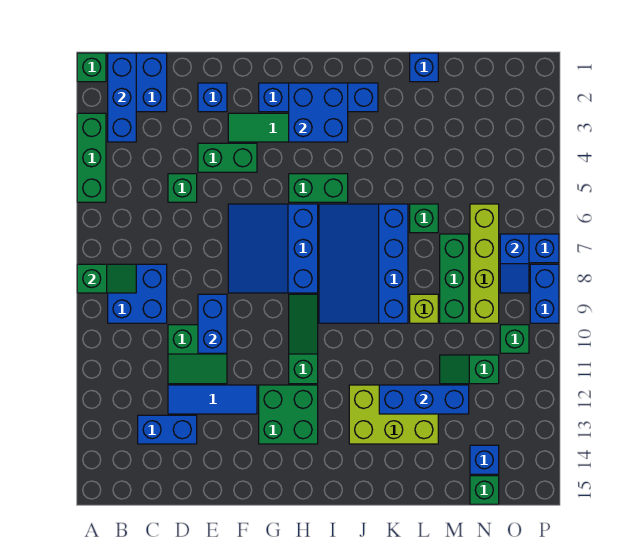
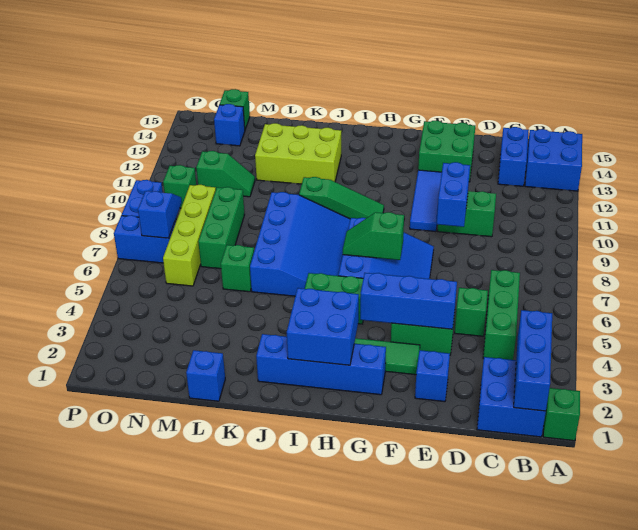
green brick A3:A5 level 1 -> green brick C4:C6 level 1
green slope A8:B8 level 2 top A -> green slope G7:H7 level 2 top G
blue brick B8:C9 level 1 -> blue brick A13:B14 level 1
blue brick C13:D13 level 1 -> blue brick C13:C14 level 1
blue tile D12:F12 level 1 -> blue tile F10:F12 level 1
green brick G12:H13 level 1 -> green brick E13:F14 level 1
green slope H9:H11 level 1 top 11 -> green slope H10:J10 level 1 top J
blue brick K12:M12 level 2 -> blue brick E4:G4 level 2
lime brick L9 level 1 -> none

